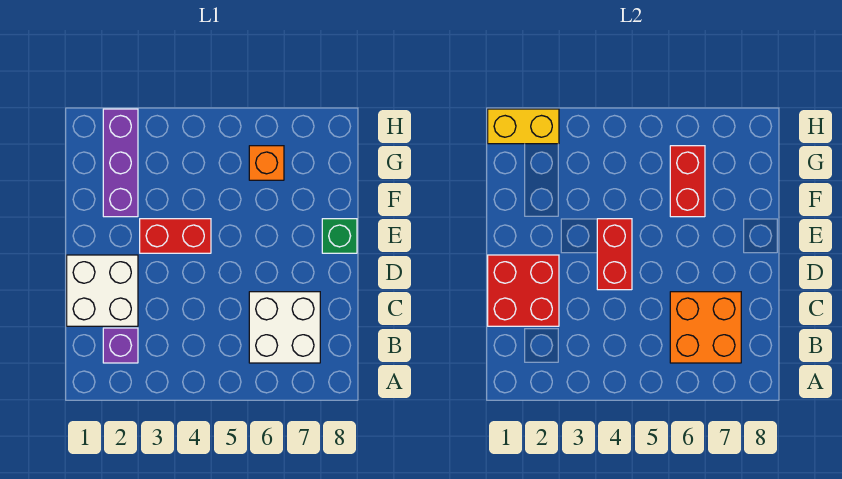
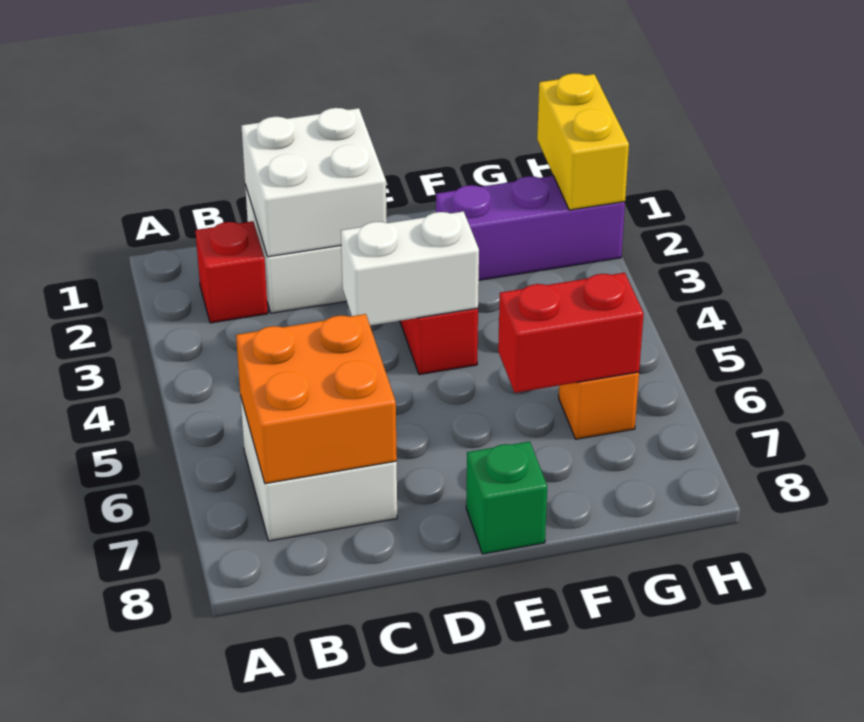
purple brick B2 level 1 -> red brick B2 level 1
red brick C1:D2 level 2 -> white brick C1:D2 level 2
red brick D4:E4 level 2 -> white brick D4:E4 level 2

